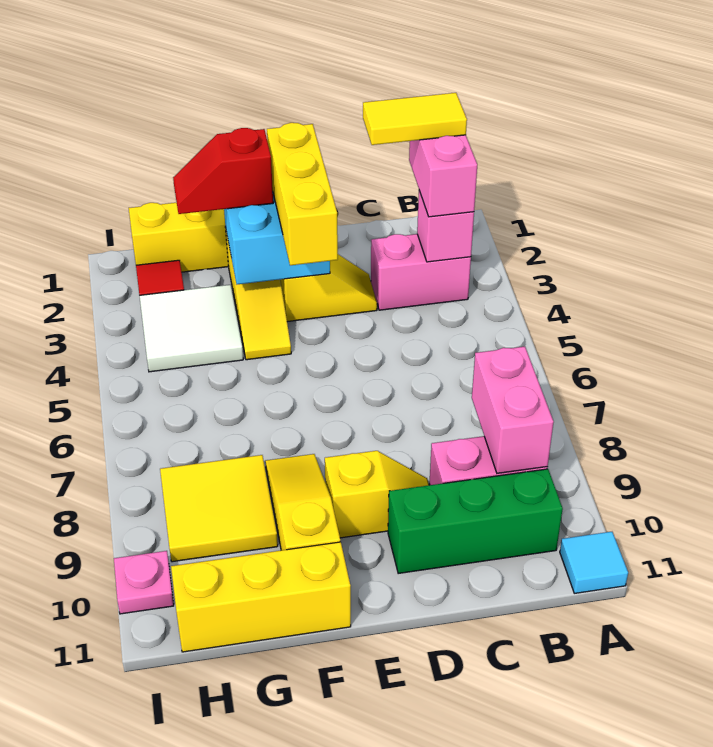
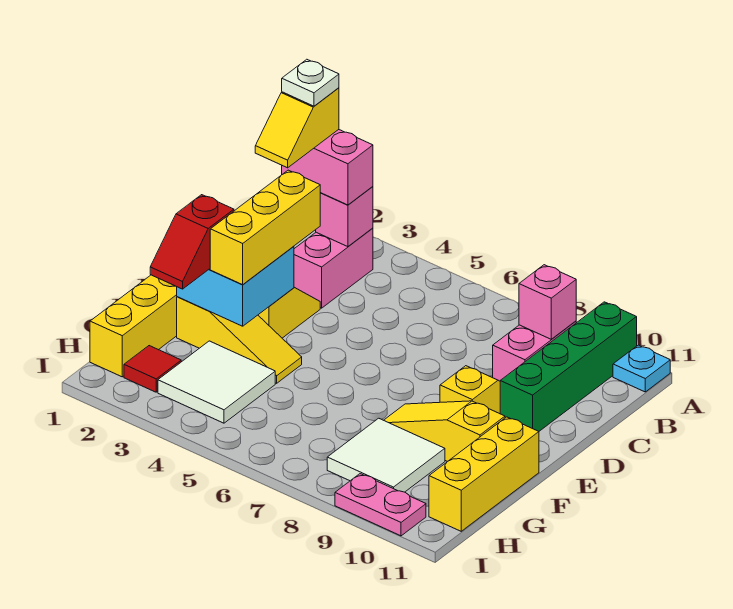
cyan tile A11 level 1 -> cyan plate A11 level 1
yellow tile B2:C2 level 4 -> yellow slope B2:C2 level 4 top B
none -> white plate B2 level 5
pink brick B8:B9 level 2 -> pink brick B9 level 2
green brick B10:D10 level 1 -> green brick A10:D10 level 1
yellow brick E2:E4 level 3 -> yellow brick D3:F3 level 3
yellow tile G8:H9 level 1 -> white tile G8:H9 level 1
pink plate I10 level 1 -> pink plate I9:I10 level 1

